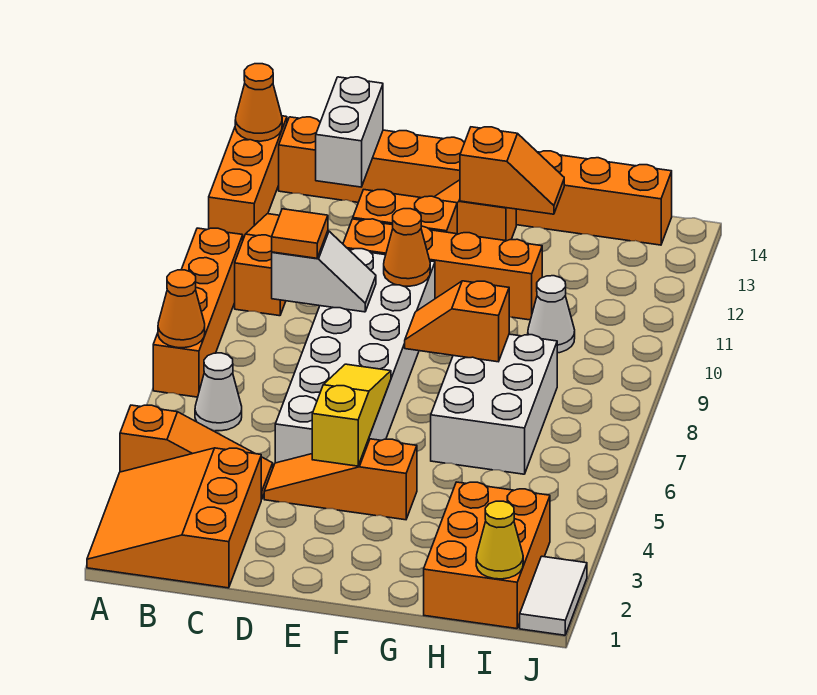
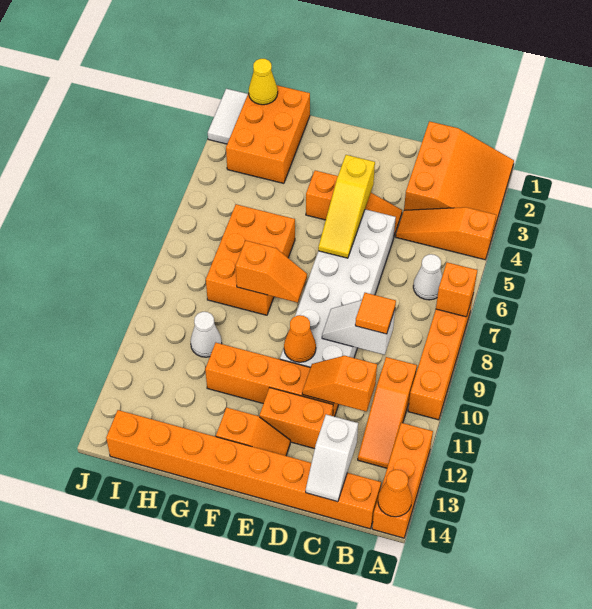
orange cone A7 level 2 -> orange brick A7 level 2
white brick C13:C14 level 2 -> white slope C13:C14 level 2 top 13
orange slope F13:G13 level 2 top F -> orange slope C11:D11 level 2 top C
white brick G6:H8 level 1 -> orange brick G6:H8 level 1

